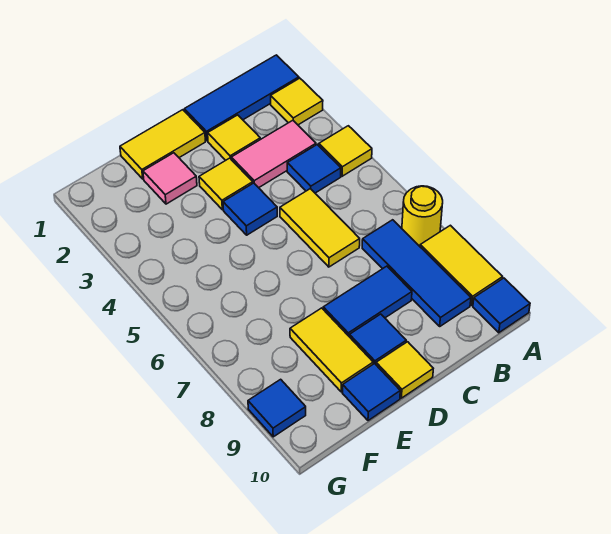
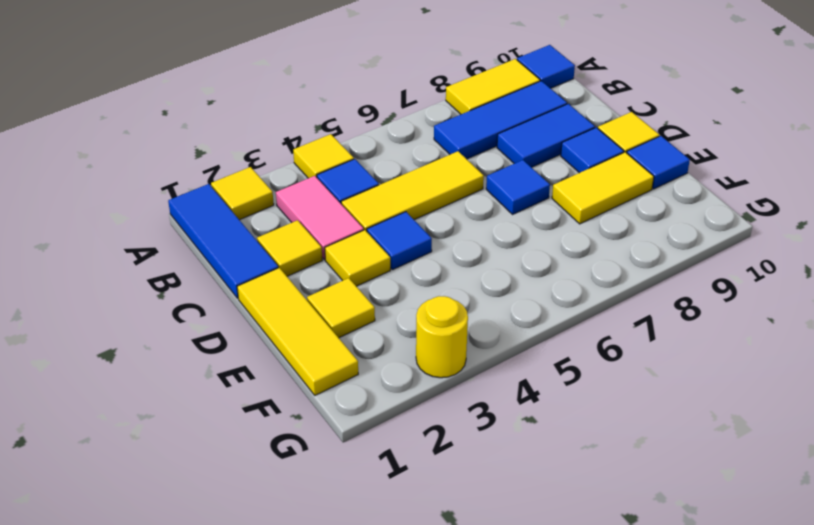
yellow round brick A7 level 1 -> yellow round brick G3 level 1
yellow tile C5:C6 level 1 -> yellow tile C4:C6 level 1
blue tile C8:D8 level 1 -> blue tile C8:C9 level 1
yellow tile D1:E1 level 1 -> yellow tile D1:F1 level 1
pink tile E2 level 1 -> yellow tile E2 level 1
blue tile G9 level 1 -> blue tile D7 level 1

